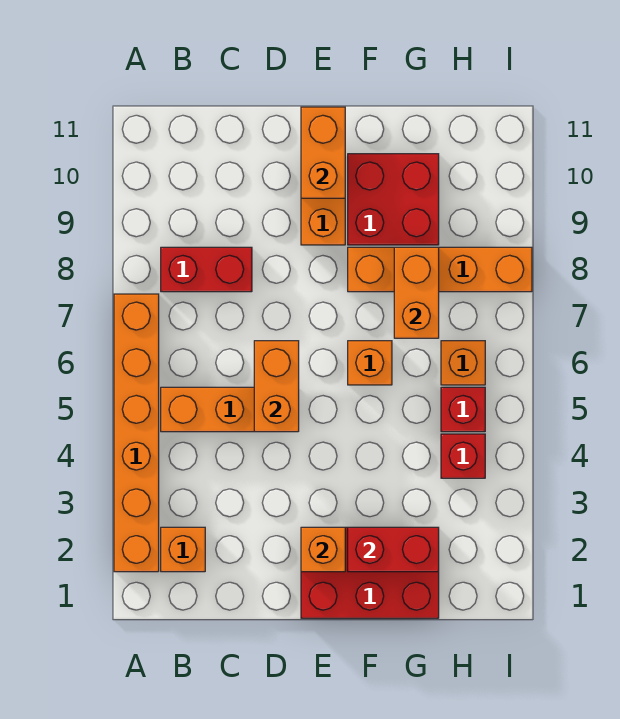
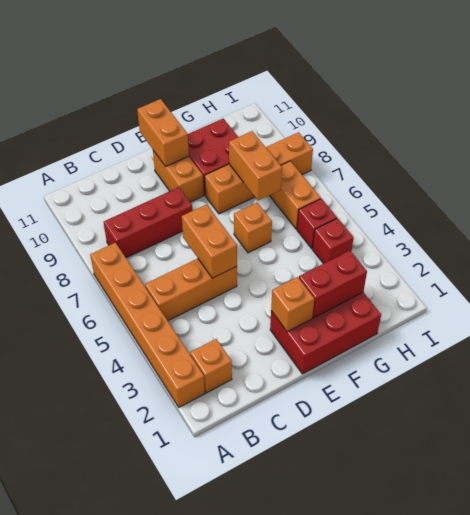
red brick B8:C8 level 1 -> red brick B8:D8 level 1
orange brick H6 level 1 -> orange brick H6:H7 level 1

